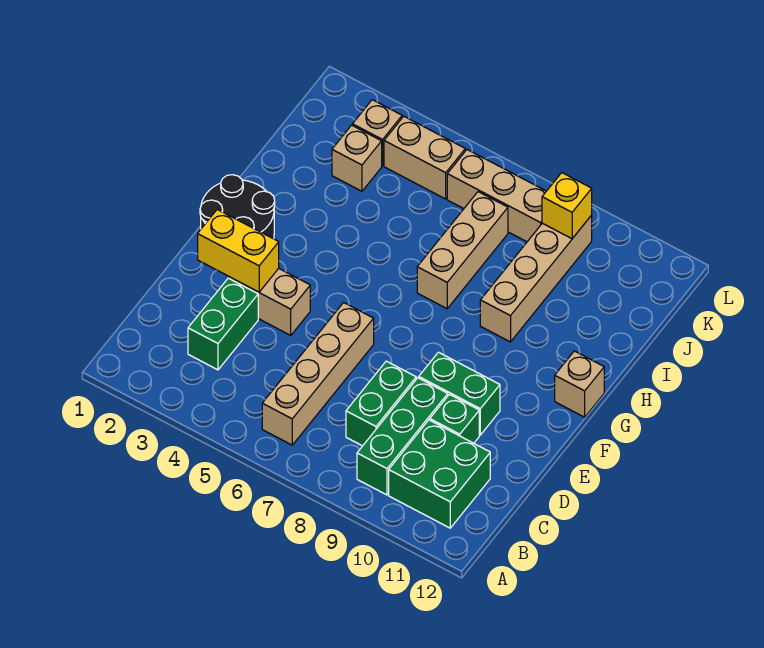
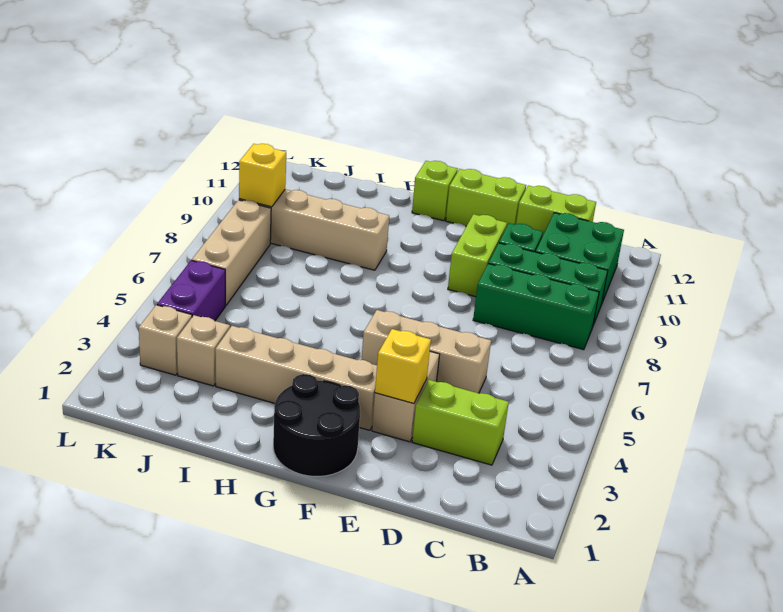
tan brick B6:E6 level 1 -> tan brick F3:I3 level 1
green brick C3:D3 level 1 -> lime brick C3:D3 level 1
green brick C8:D8 level 1 -> green brick B8:D8 level 1
none -> lime brick C12:D12 level 1
yellow brick E2:E3 level 2 -> yellow brick E3 level 2
green brick E9:E10 level 1 -> lime brick E9:E10 level 1
none -> lime brick E12:F12 level 1
tan brick G12 level 1 -> lime brick G12 level 1
tan brick H7:J7 level 1 -> tan brick D5:F5 level 1
tan brick K4:K5 level 1 -> purple brick K4:K5 level 1

